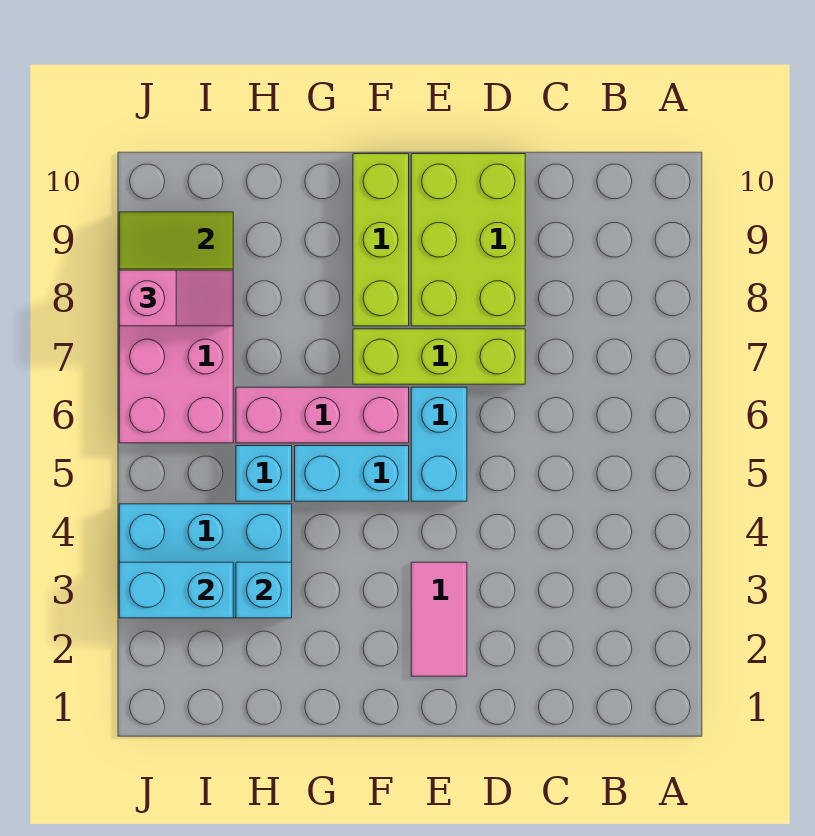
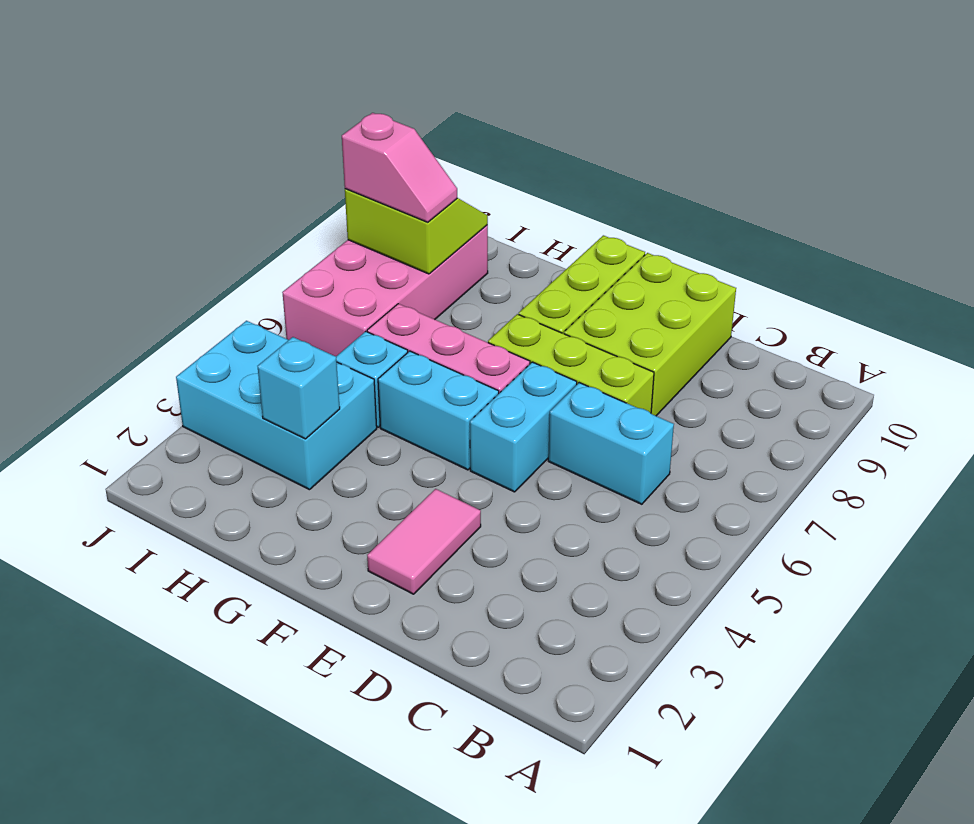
cyan brick I3:J3 level 2 -> cyan brick C6:D6 level 1

